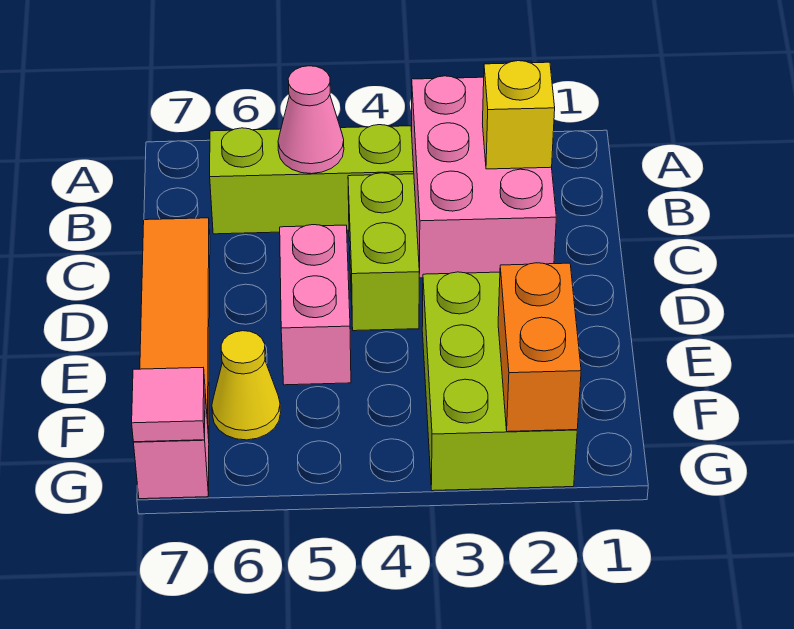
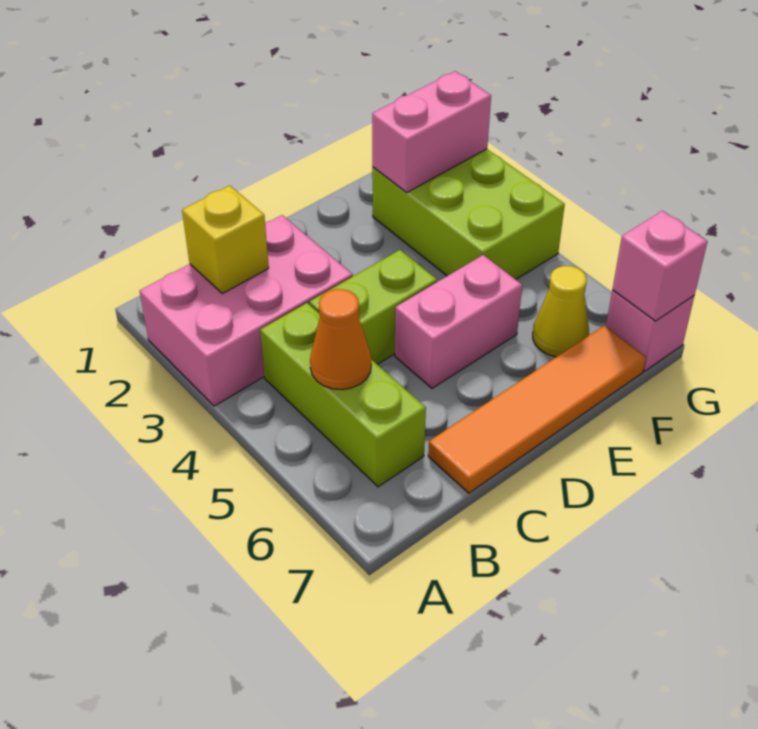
pink cone B5 level 2 -> orange cone B5 level 2
lime brick E2:G3 level 1 -> lime brick F2:G4 level 1
orange brick F2:G2 level 2 -> pink brick F2:G2 level 2
pink tile G7 level 2 -> pink brick G7 level 2

